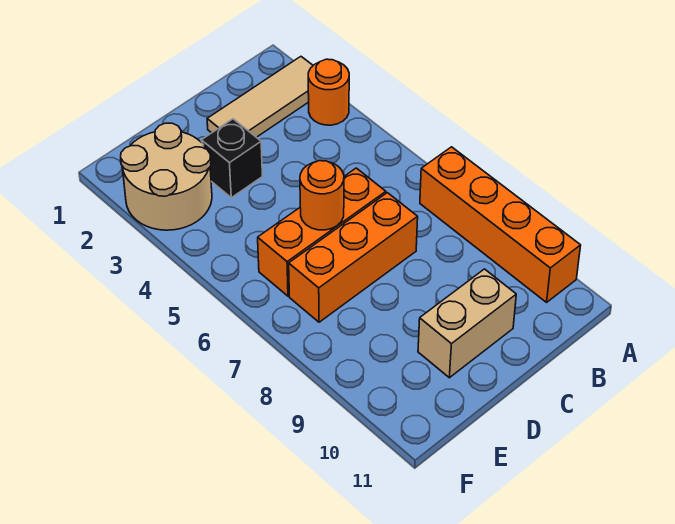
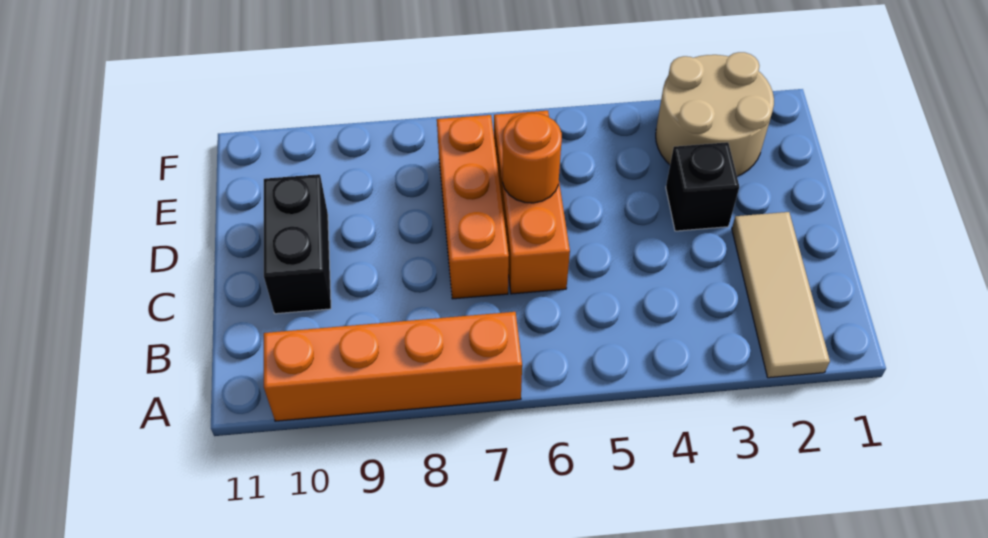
orange round brick A3 level 1 -> none
tan brick C10:D10 level 1 -> black brick C10:D10 level 1

